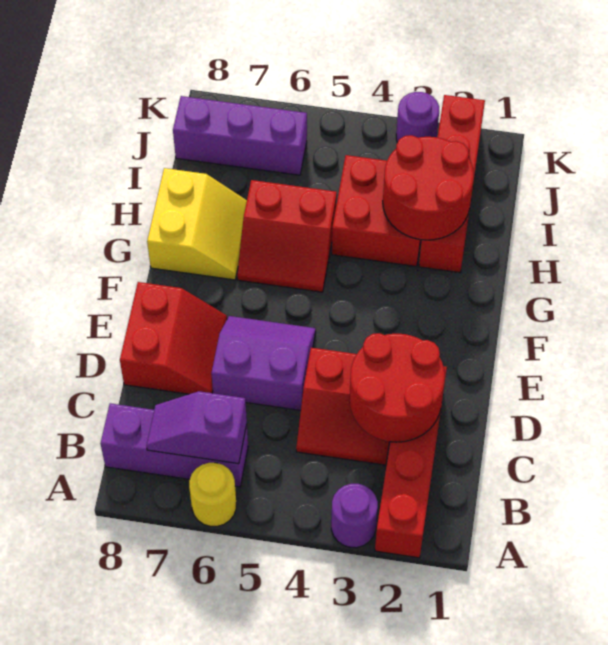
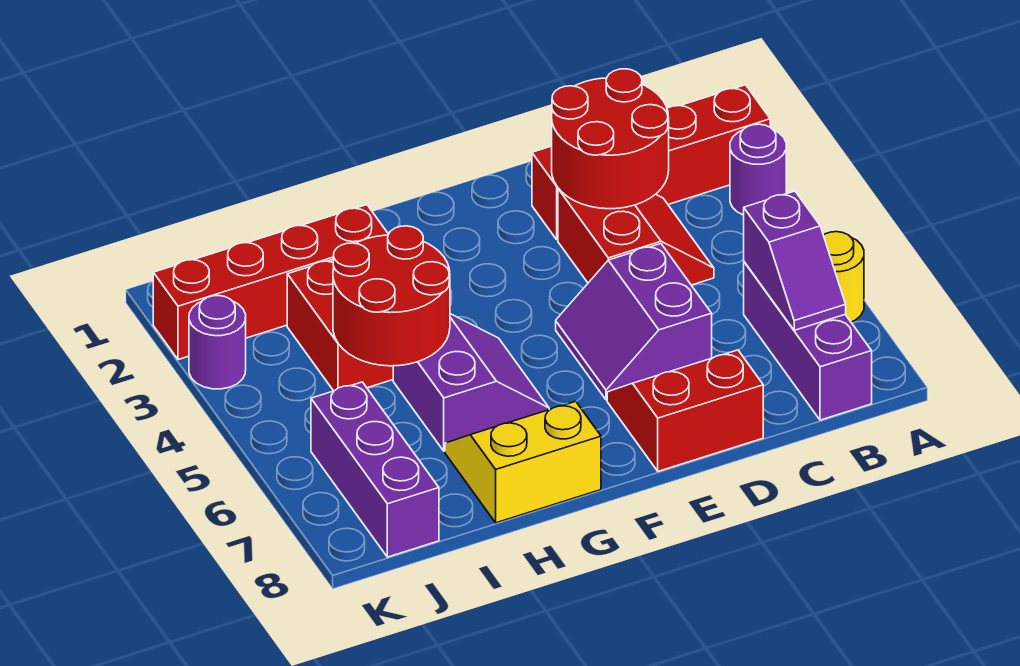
red slope G5:H6 level 1 top H -> purple slope G5:H6 level 1 top H
red round brick H2:I3 level 2 -> red round brick H4:I5 level 2

